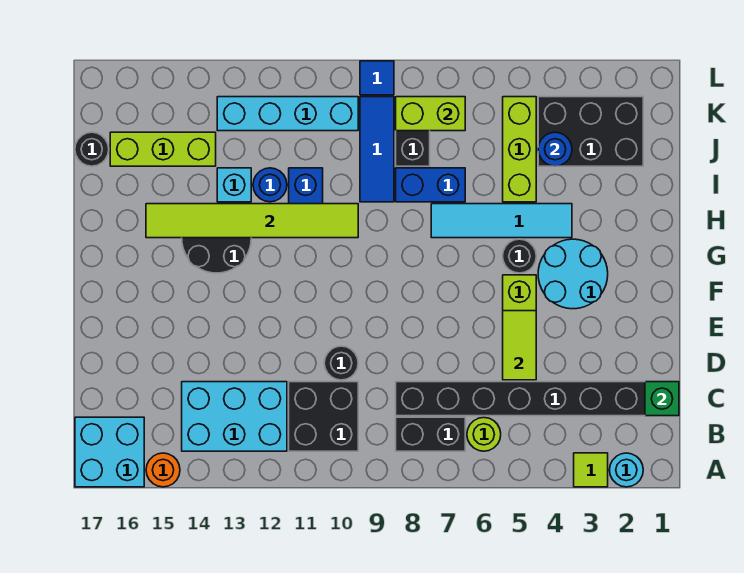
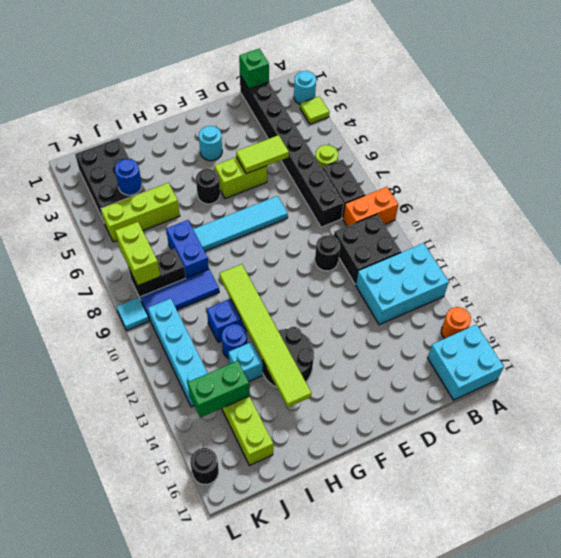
none -> orange brick A9:B9 level 1
cyan brick B12:C14 level 1 -> cyan brick A12:C13 level 1
cyan round brick F3:G4 level 1 -> cyan round brick F3 level 1
cyan tile H4:H7 level 1 -> cyan tile E7:H7 level 1
none -> green brick J14:K14 level 2
black round brick J17 level 1 -> black round brick L16 level 1
blue tile L9 level 1 -> cyan tile L9 level 1

